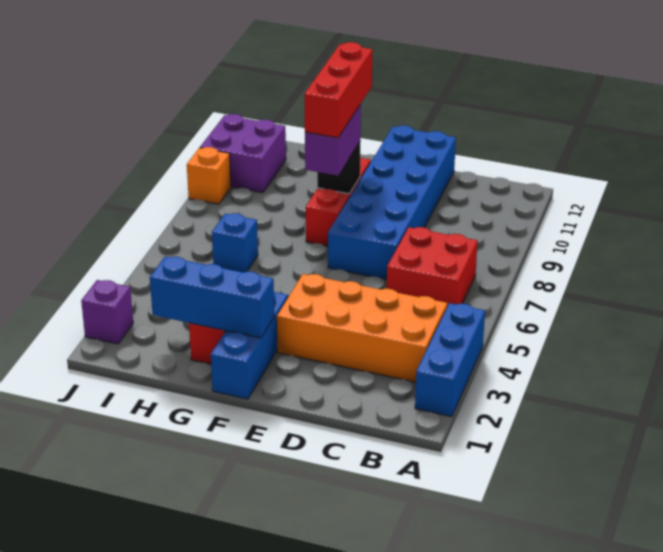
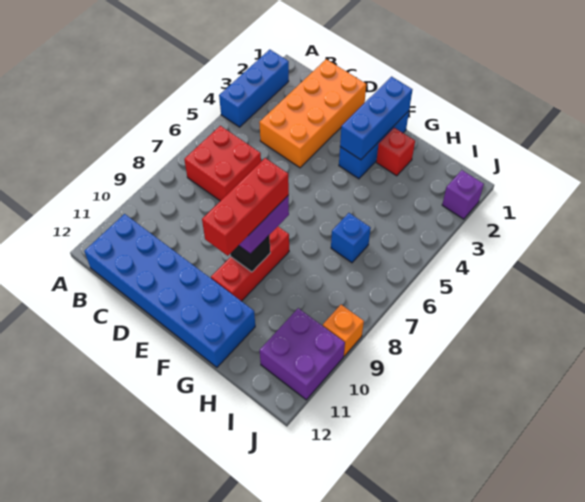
orange brick B3:E4 level 1 -> orange brick C1:D4 level 1
blue brick D7:E12 level 1 -> blue brick B11:G12 level 1
blue brick F2:H2 level 2 -> blue brick F1:F3 level 2

